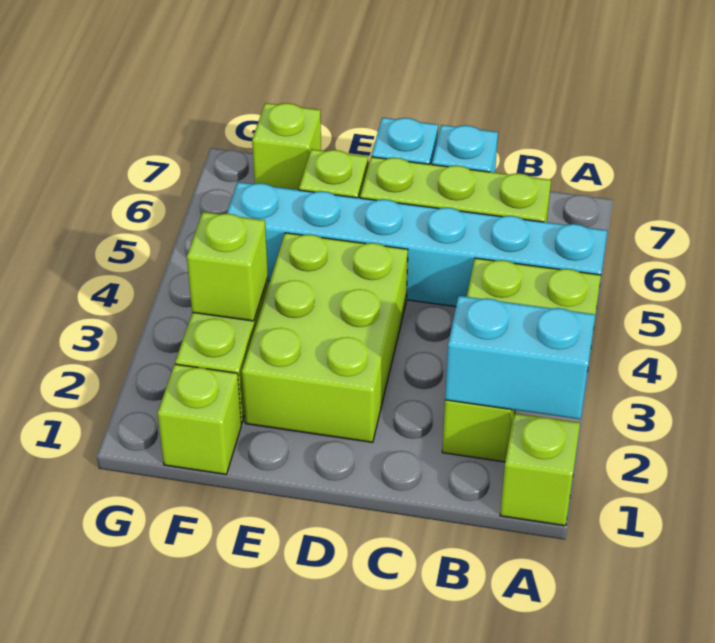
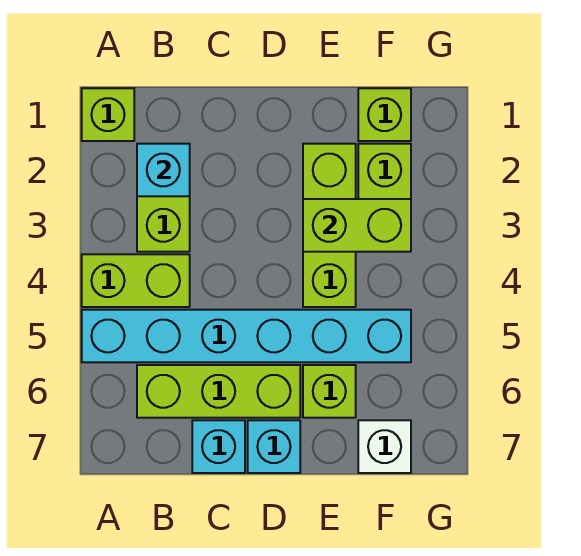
cyan brick A2:B2 level 2 -> cyan brick B2 level 2
lime brick D2:E4 level 1 -> lime brick E2:E4 level 1
lime brick F3 level 2 -> lime brick E3:F3 level 2
lime brick F7 level 1 -> white brick F7 level 1

